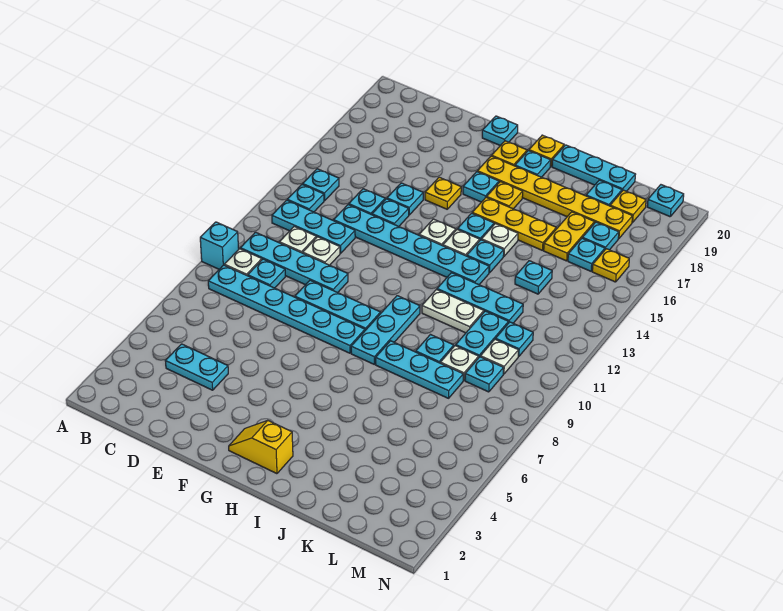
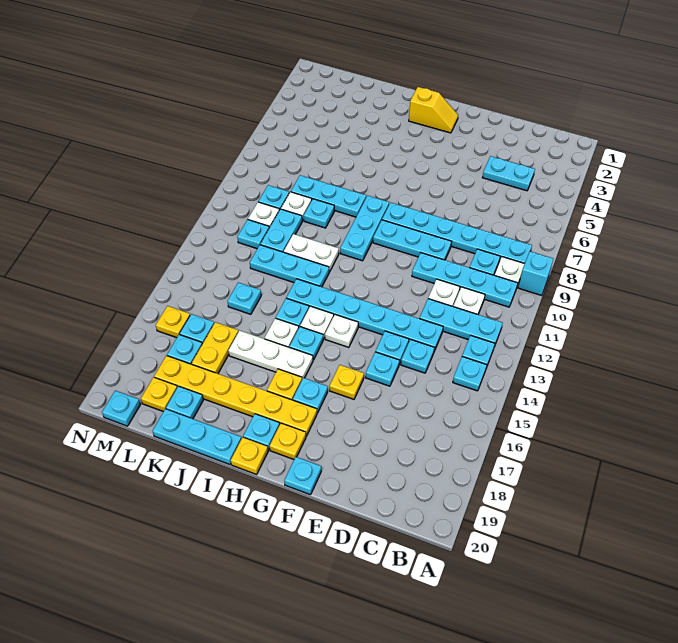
yellow plate H16:J16 level 1 -> white plate H16:J16 level 1

